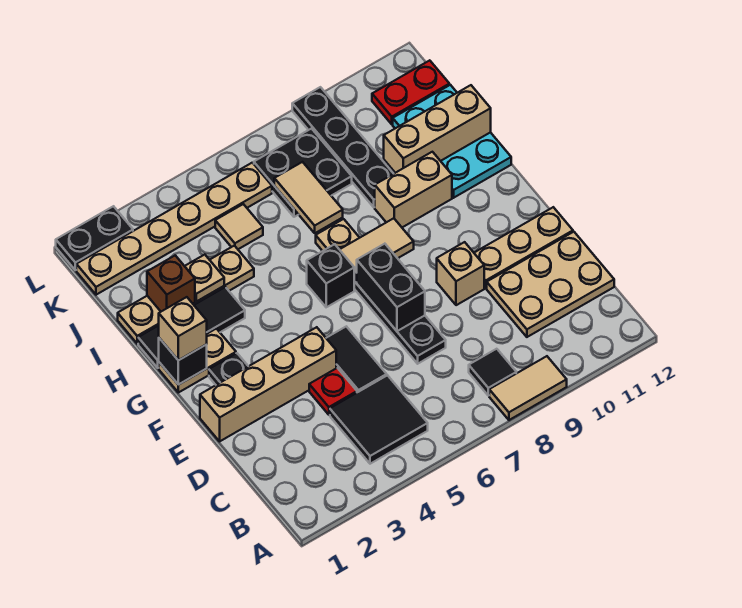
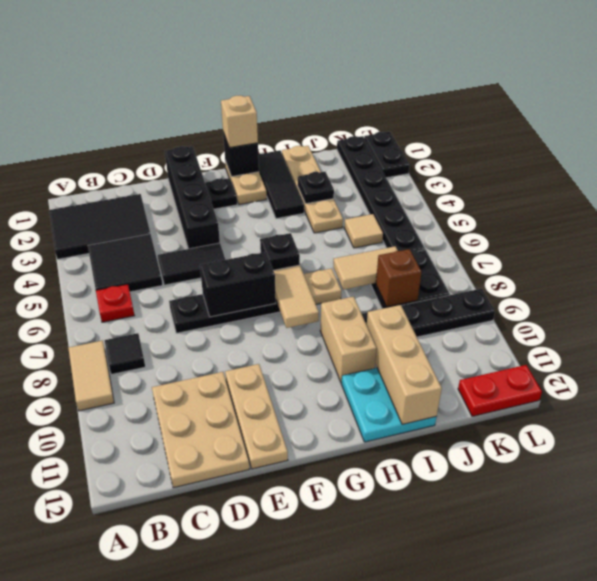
none -> black tile A2:C3 level 1
red plate D4 level 1 -> red plate B6 level 1
tan brick E1:E4 level 1 -> black brick E1:E4 level 1
tan brick E9 level 1 -> none
cyan plate H11:J12 level 1 -> cyan plate H11:I12 level 1
brown brick I2 level 2 -> brown brick J8 level 2
tan plate I3 level 2 -> black plate I3 level 2
tan plate K1:K6 level 1 -> black plate K1:K6 level 1
red plate K11:K12 level 1 -> red plate K12:L12 level 1

